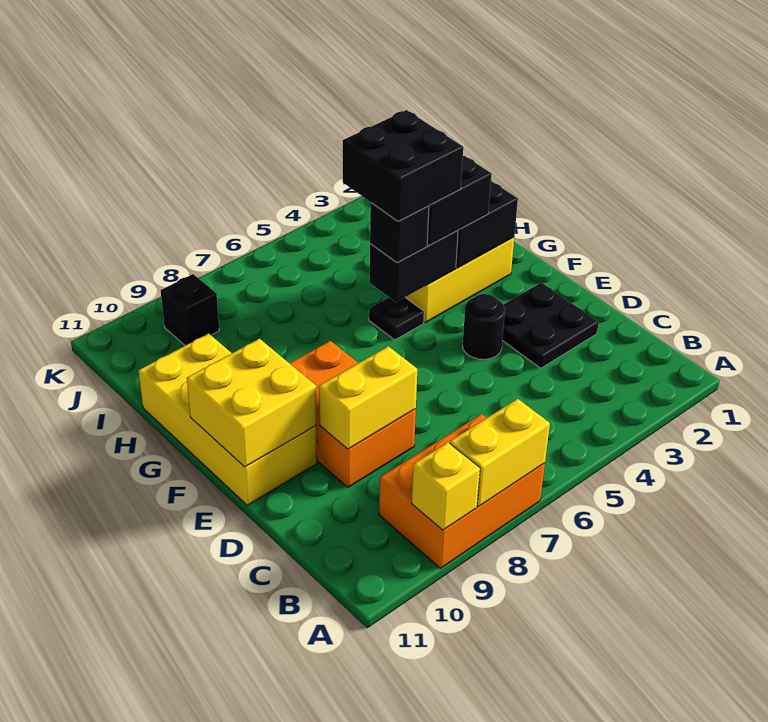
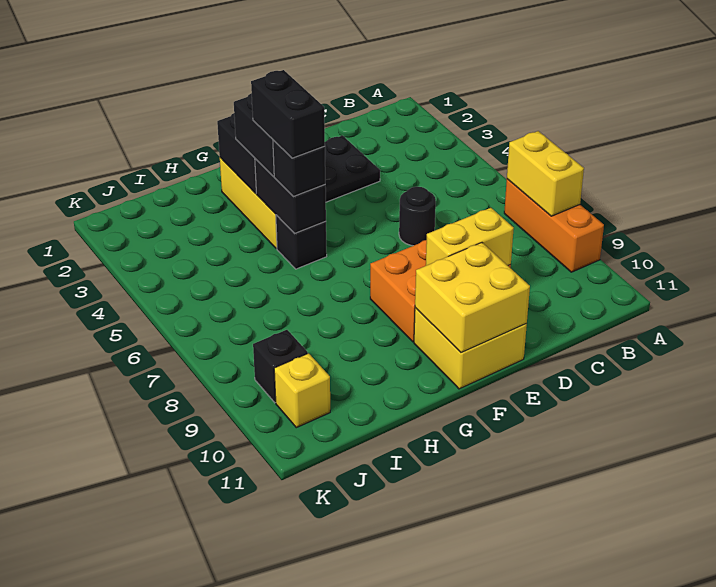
orange brick A7:B9 level 1 -> orange brick A7:A9 level 1
yellow brick A9 level 2 -> yellow brick J10 level 1
yellow brick D8:D9 level 2 -> yellow brick D9:E9 level 2
black round brick E4 level 1 -> black round brick D6 level 1
yellow brick E10:H11 level 1 -> yellow brick E10:F11 level 1
black brick G4:H5 level 4 -> black brick G4:G5 level 4
black plate G5 level 1 -> black brick G5 level 1

